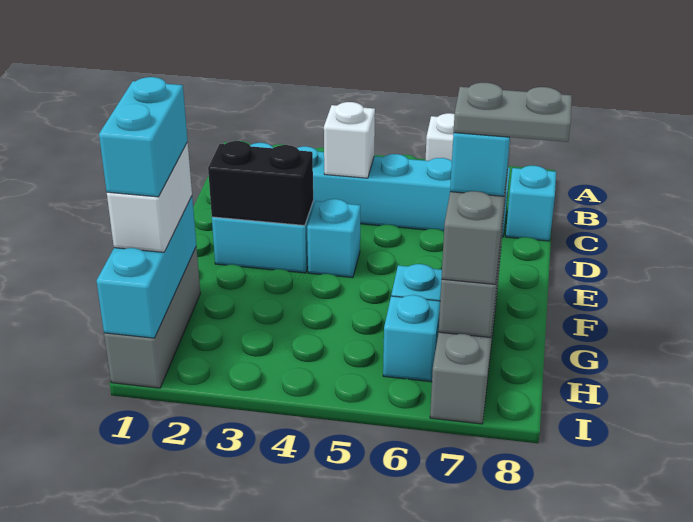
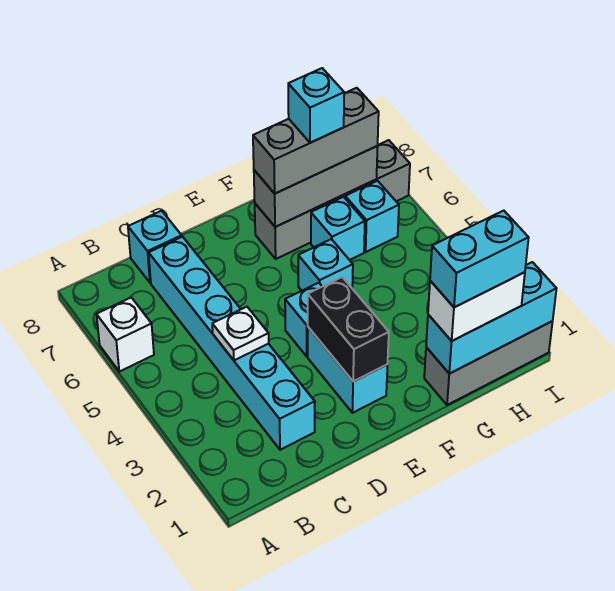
white brick C4 level 2 -> white plate C4 level 2
none -> cyan brick F5 level 1
grey plate G7:G8 level 5 -> none

